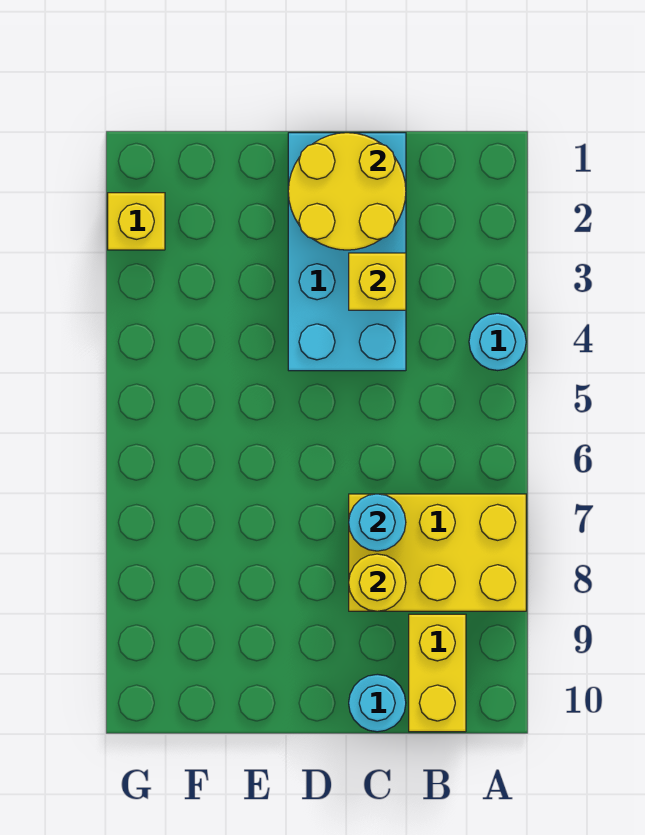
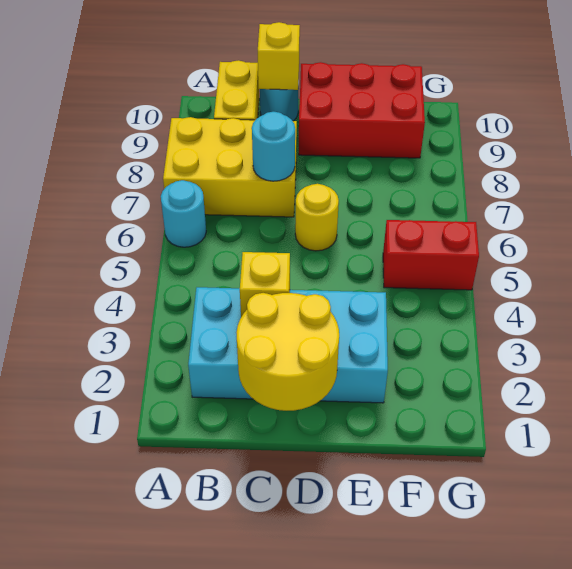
cyan round brick A4 level 1 -> cyan round brick A6 level 1
cyan brick C1:D4 level 1 -> cyan brick B2:E3 level 1
yellow round brick C8 level 2 -> yellow round brick D6 level 1
none -> red brick D9:F10 level 1
none -> red brick F5:G5 level 1
yellow brick G2 level 1 -> yellow brick C10 level 2

